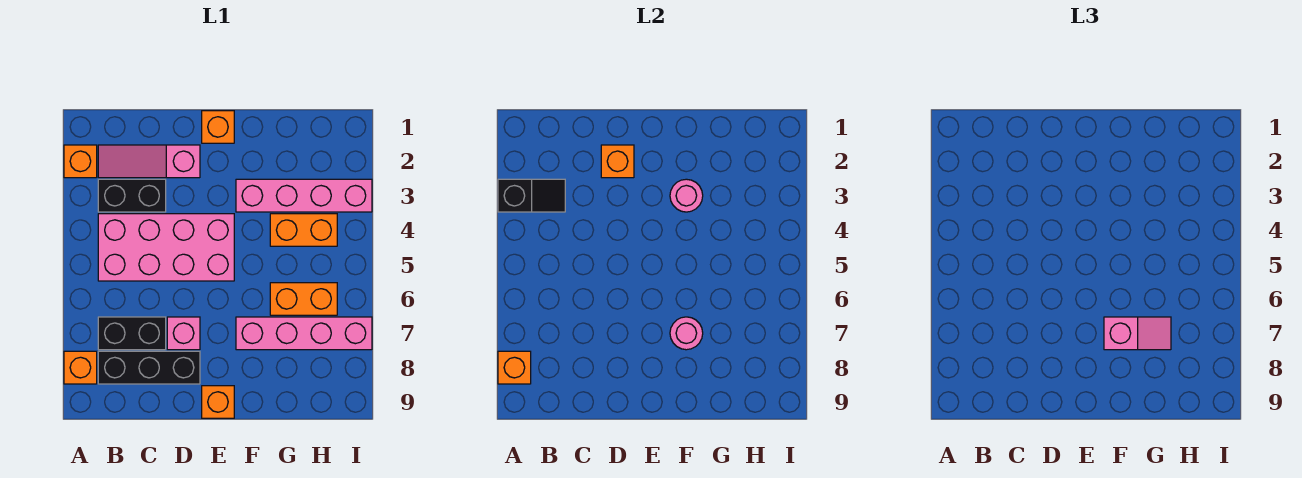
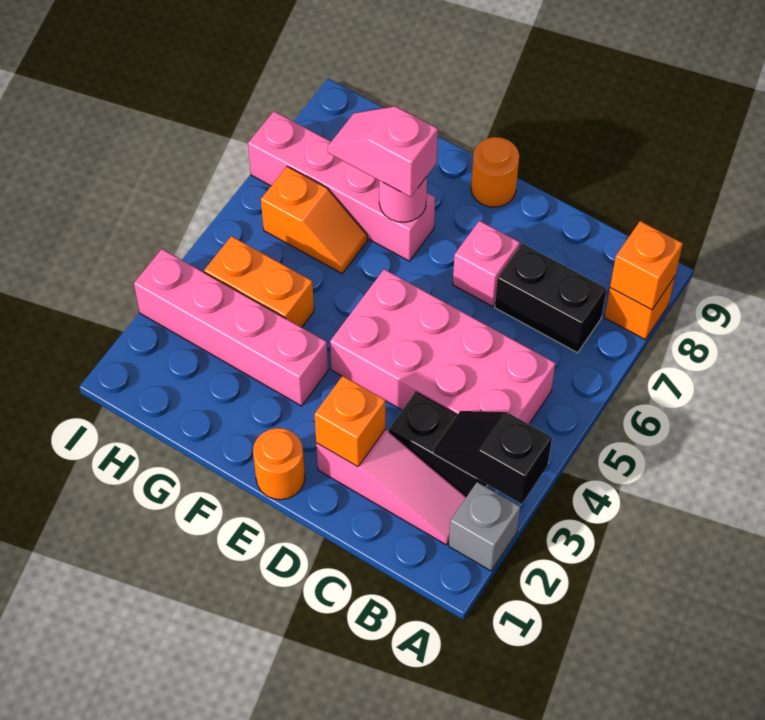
orange brick A2 level 1 -> grey brick A2 level 1
black brick B8:D8 level 1 -> none
orange brick E1 level 1 -> orange round brick E1 level 1
orange brick E9 level 1 -> orange round brick E9 level 1
pink round brick F3 level 2 -> none
orange brick G6:H6 level 1 -> orange slope G6:H6 level 1 top H

